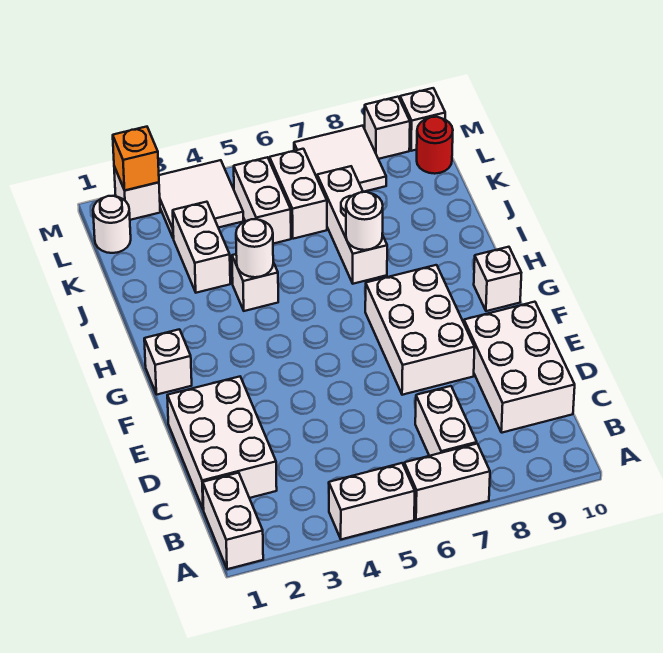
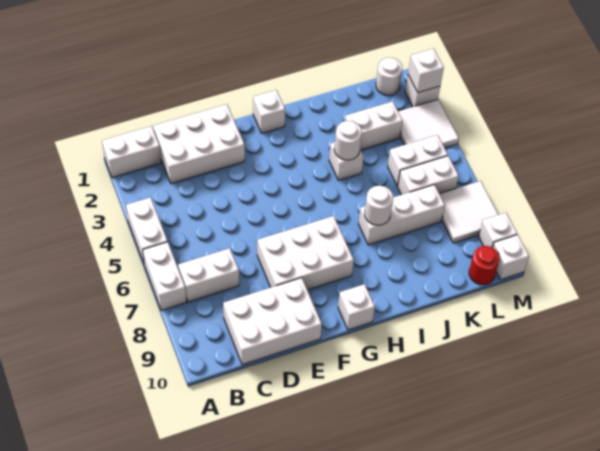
orange brick M2 level 2 -> white brick M2 level 2

